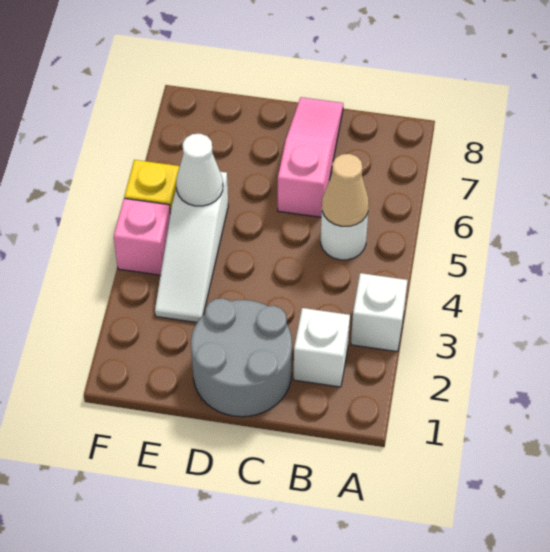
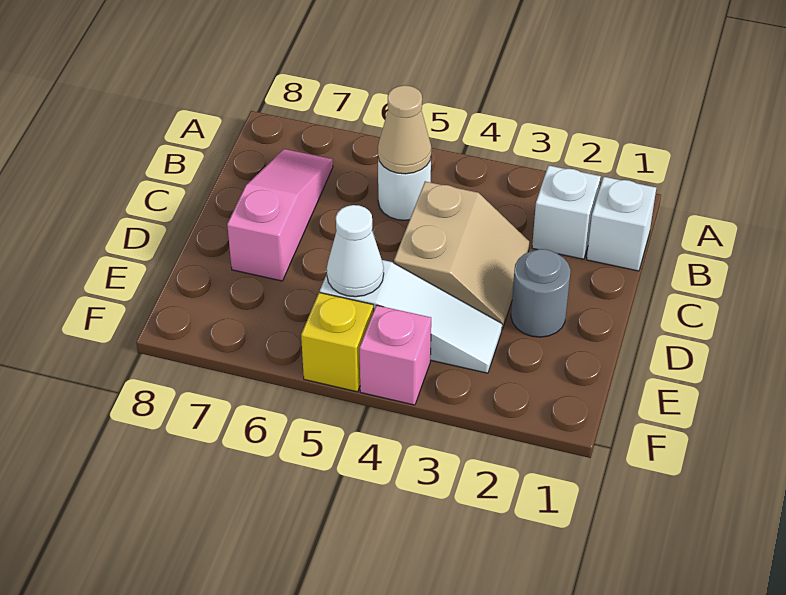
white brick A3 level 1 -> white brick B1 level 1
grey round brick C1:D2 level 1 -> grey round brick D2 level 1
none -> tan slope C3:D4 level 1 top 4
pink slope C6:C8 level 1 top 6 -> pink slope B7:D7 level 1 top D

